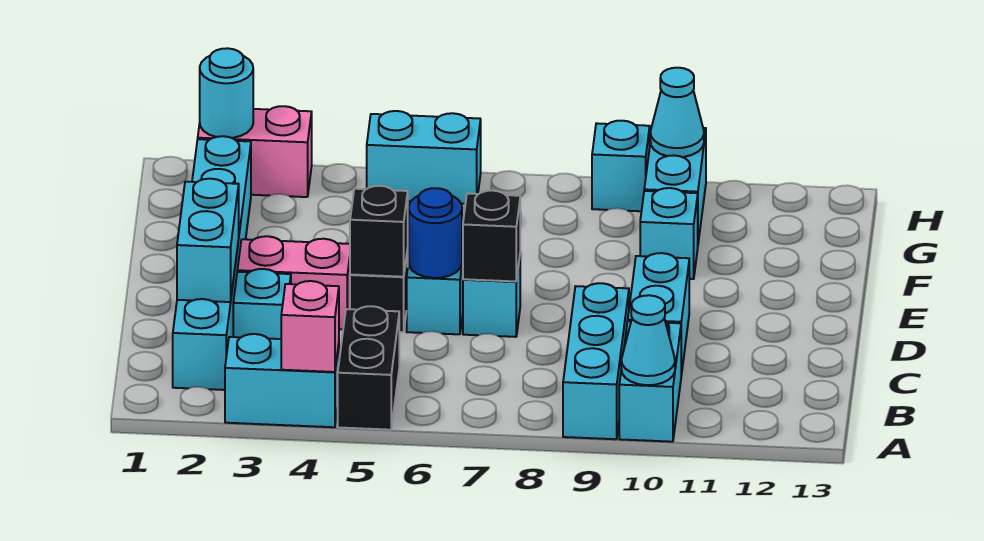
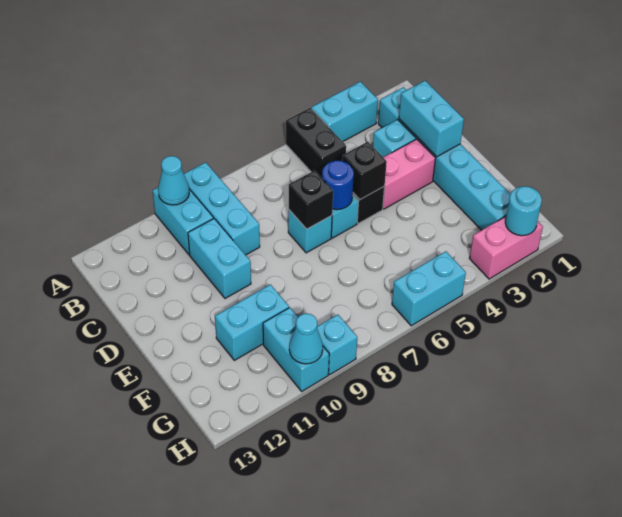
pink brick A4 level 2 -> none
cyan brick F10 level 1 -> cyan brick F10:F11 level 1

